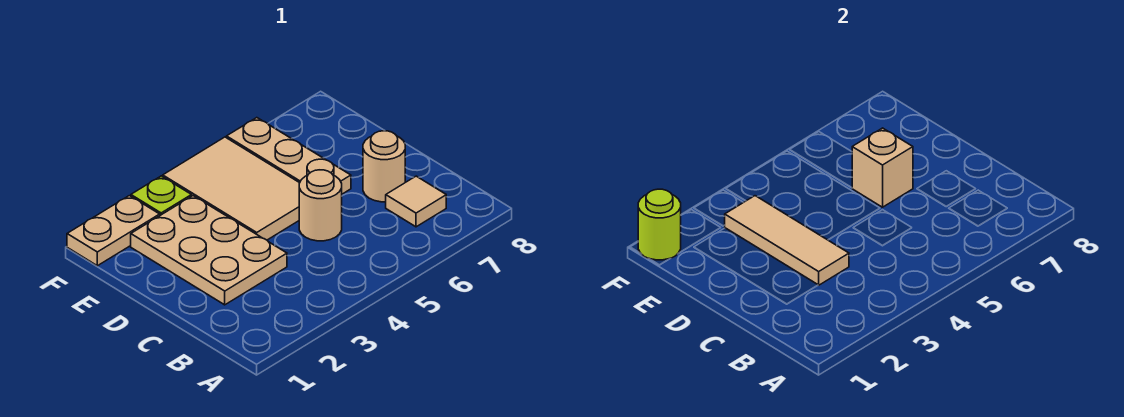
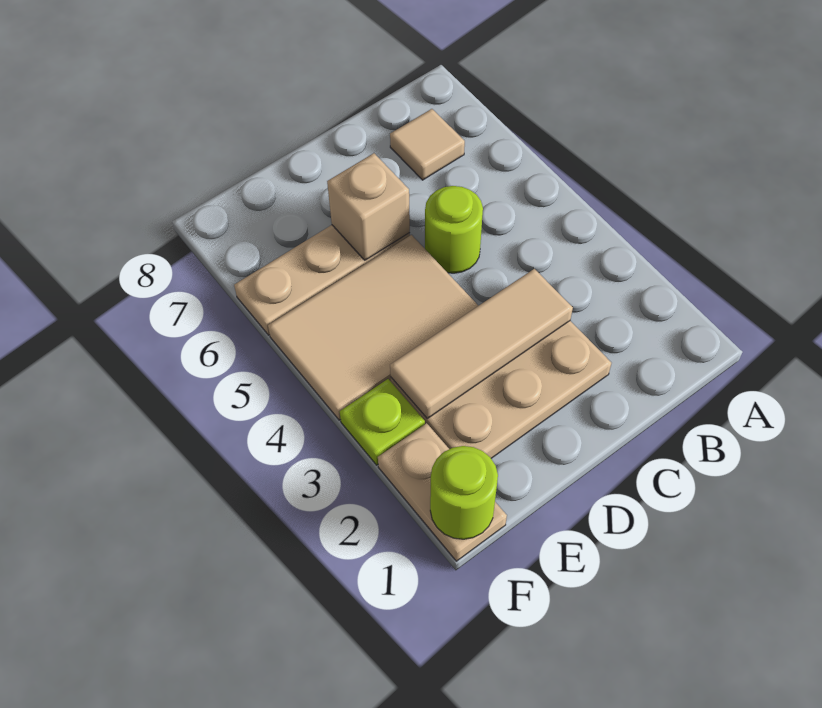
tan round brick C5 level 1 -> lime round brick C5 level 1
tan round brick C7 level 1 -> none

